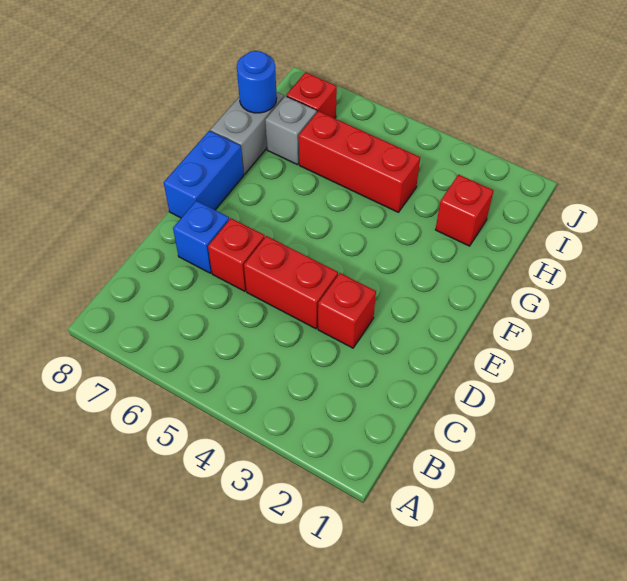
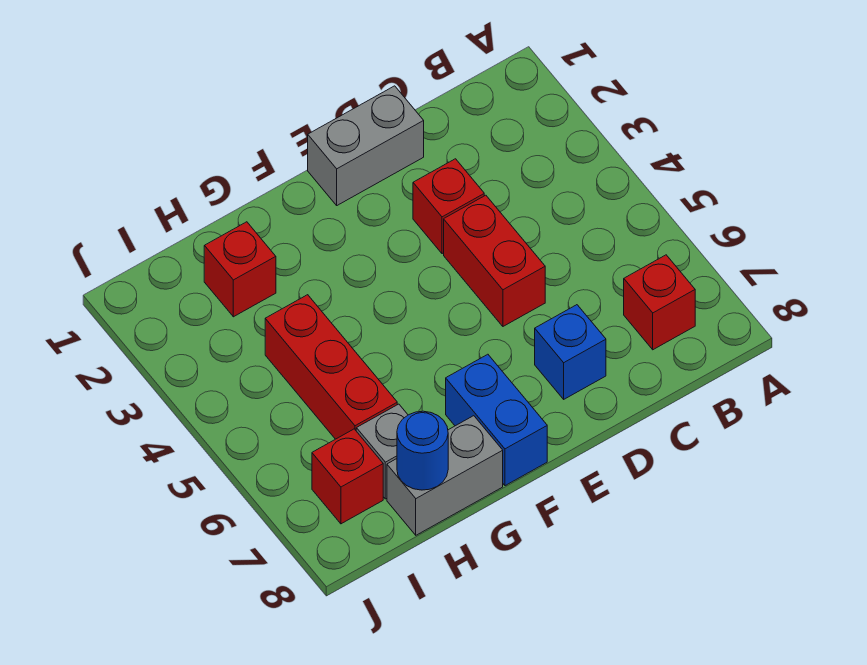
none -> grey brick D1:E1 level 1
red brick D6 level 1 -> red brick B7 level 1
blue brick E8:F8 level 1 -> blue brick F7:F8 level 1

